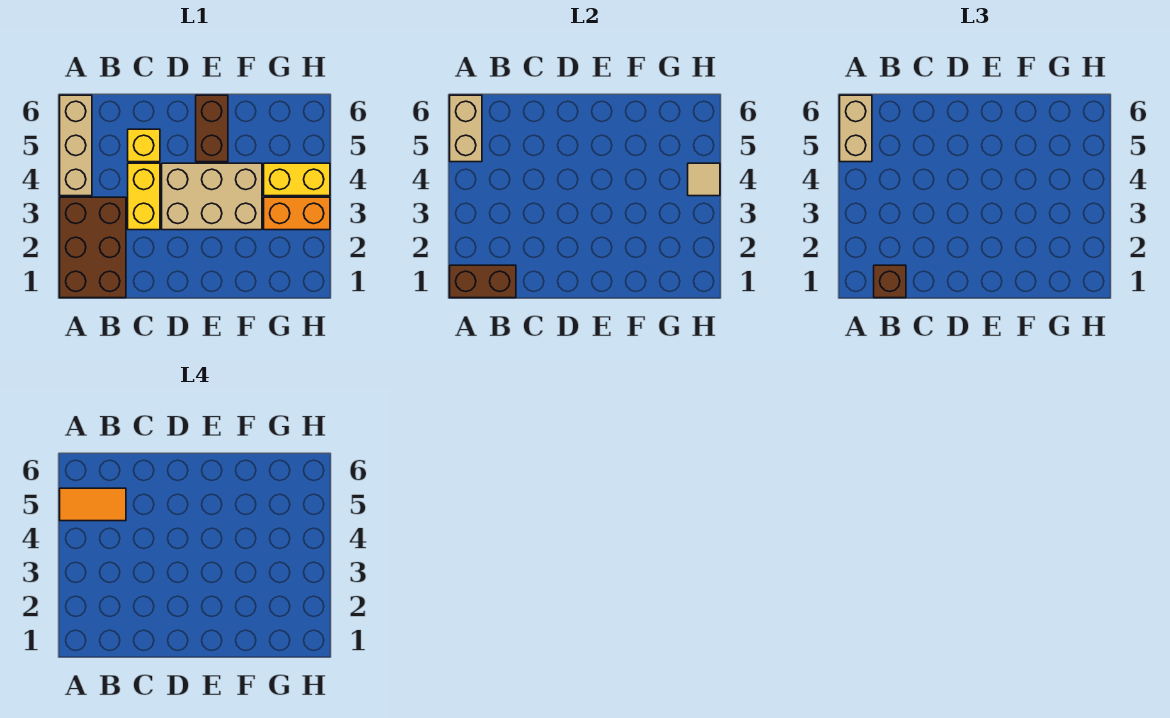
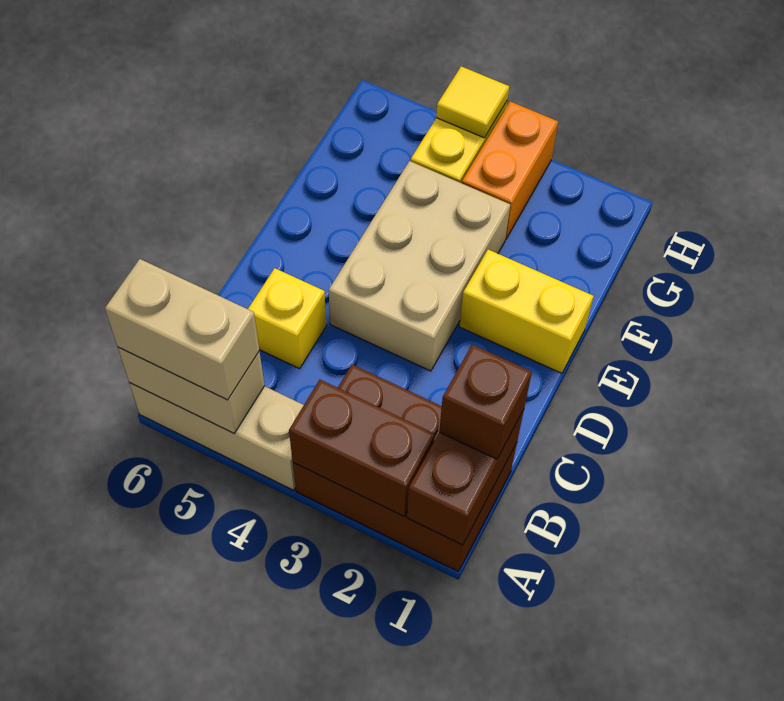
orange tile A5:B5 level 4 -> none
yellow brick C3:C4 level 1 -> yellow brick E1:E2 level 1
brown brick E5:E6 level 1 -> brown brick A2:A3 level 2
tan tile H4 level 2 -> yellow tile H4 level 2

